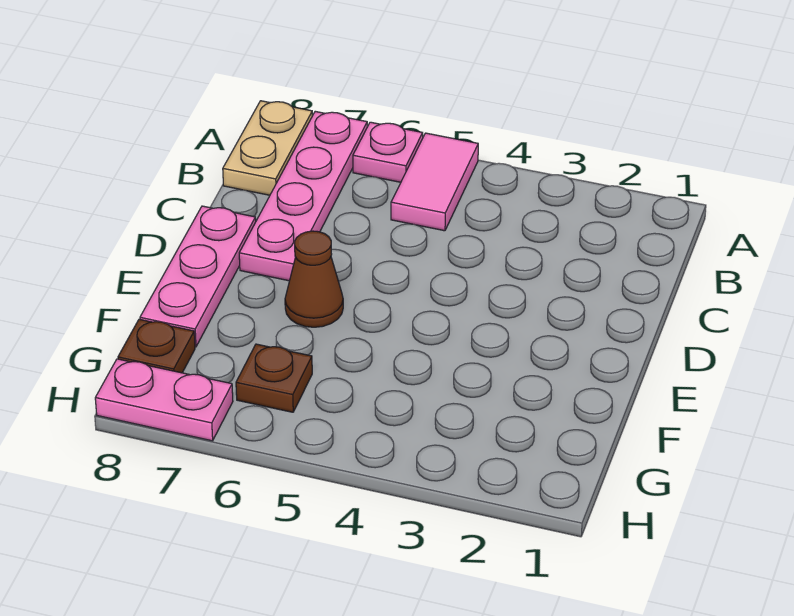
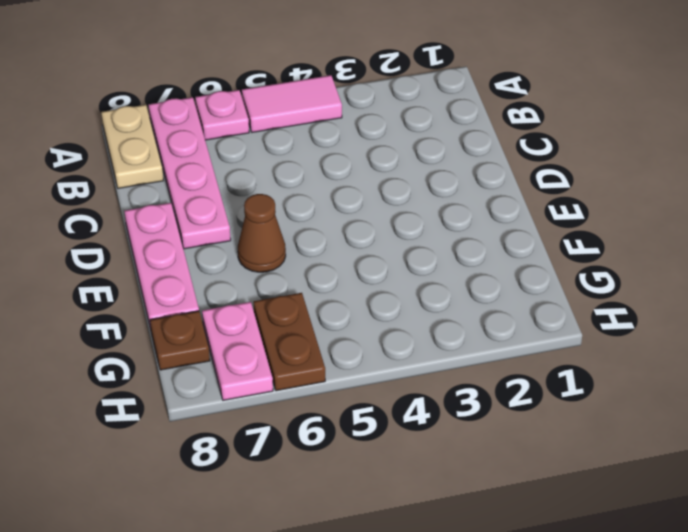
pink tile A5:B5 level 1 -> pink tile A4:A5 level 1
brown plate G6 level 1 -> brown plate G6:H6 level 1
pink plate H7:H8 level 1 -> pink plate G7:H7 level 1

